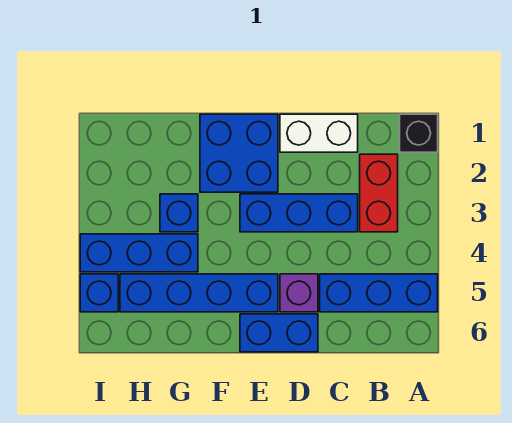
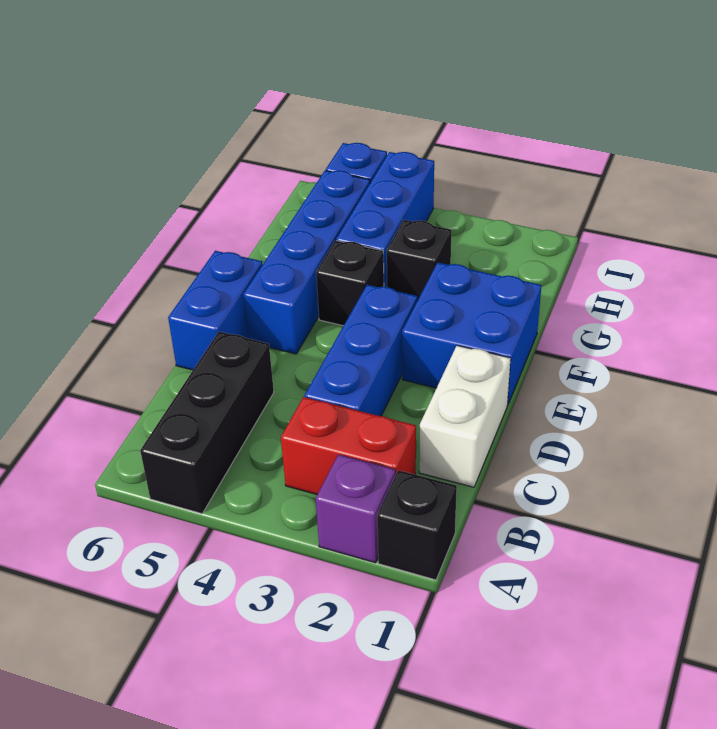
blue brick A5:C5 level 1 -> black brick A5:C5 level 1
purple brick D5 level 1 -> purple brick A2 level 1
none -> black brick F4 level 1
blue brick G3 level 1 -> black brick G3 level 1

